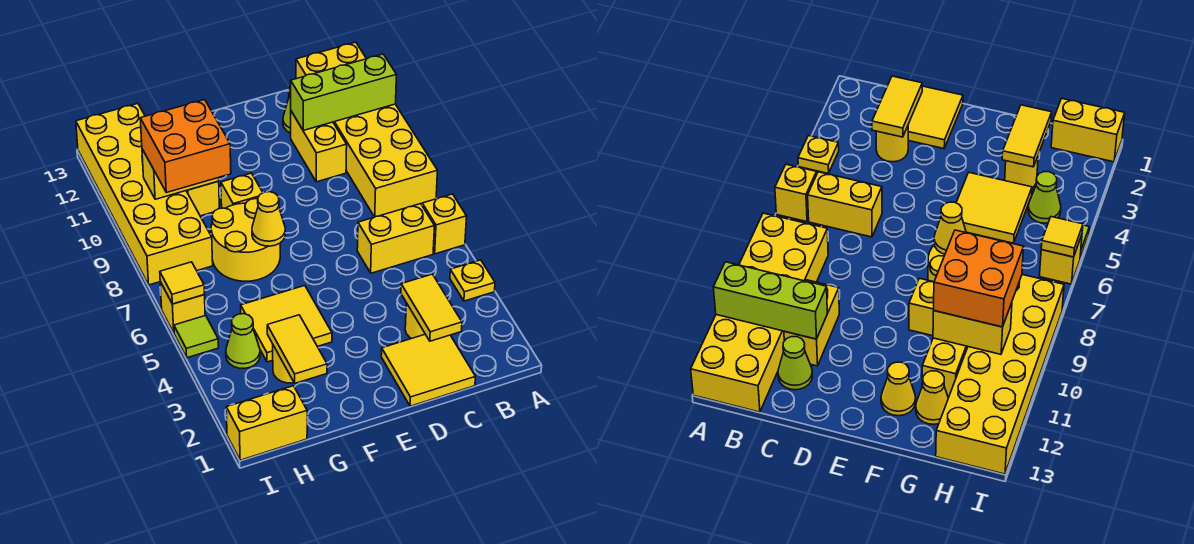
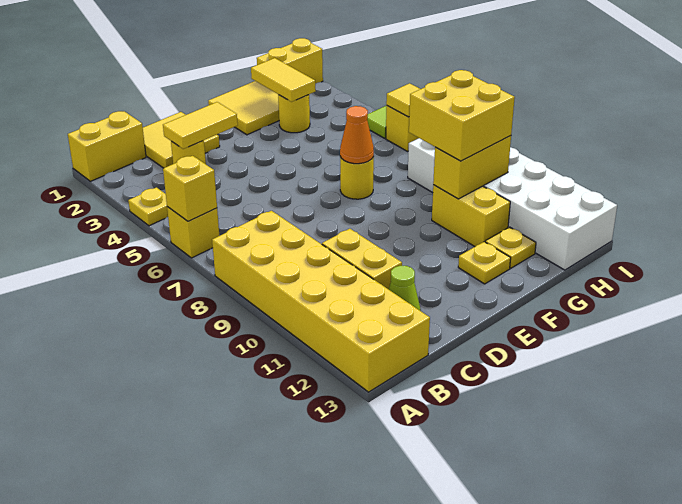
lime brick A11:C11 level 2 -> none
yellow brick B6:C6 level 1 -> yellow brick A1:B1 level 1
yellow tile C2:C3 level 2 -> yellow tile C3:D3 level 2
yellow tile F4:G5 level 1 -> yellow tile F1:G2 level 1
yellow round brick F7:G8 level 1 -> yellow round brick F7 level 1
yellow cone F7 level 2 -> orange cone F7 level 2
yellow brick F9 level 1 -> yellow brick A6 level 2
yellow cone F12 level 1 -> yellow plate F12 level 1
orange brick G9:H10 level 3 -> yellow brick G9:H10 level 3
yellow cone G12 level 1 -> yellow plate G12 level 1
lime cone H4 level 1 -> none
yellow brick H8:I13 level 1 -> white brick H8:I13 level 1

